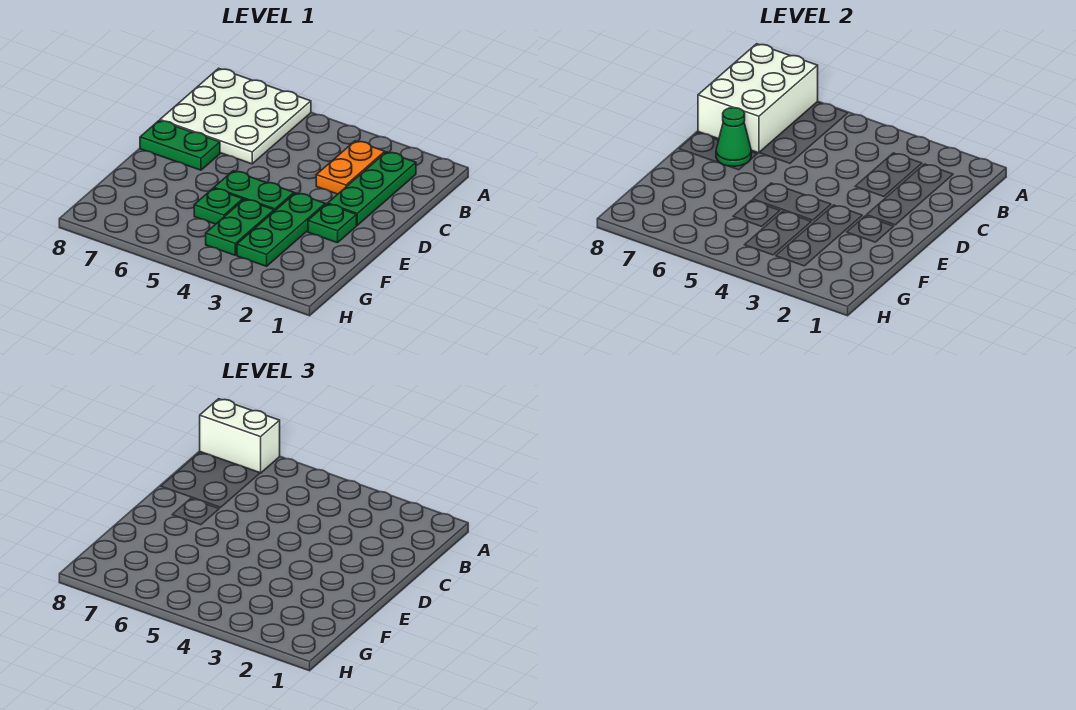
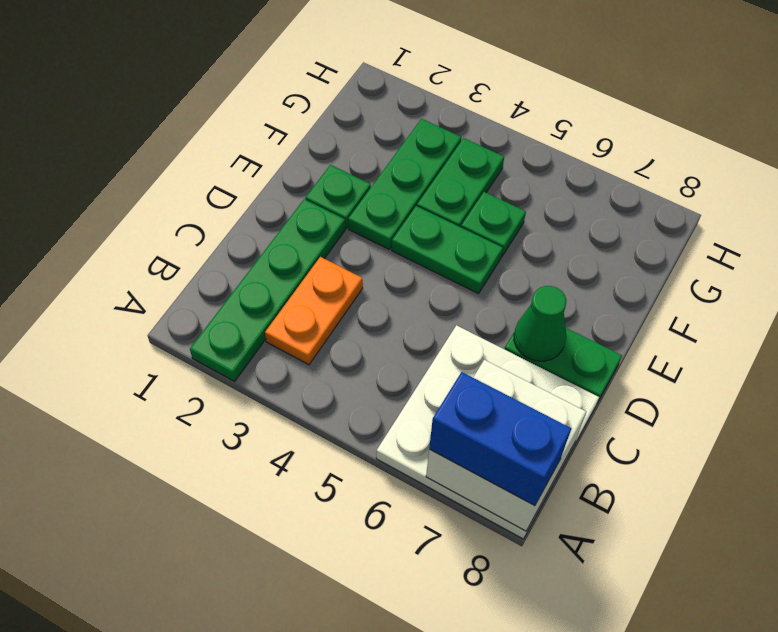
white brick A7:C8 level 2 -> white brick A7:B8 level 2
white brick A7:A8 level 3 -> blue brick A7:A8 level 3
green plate B2:D2 level 1 -> green plate A2:D2 level 1

